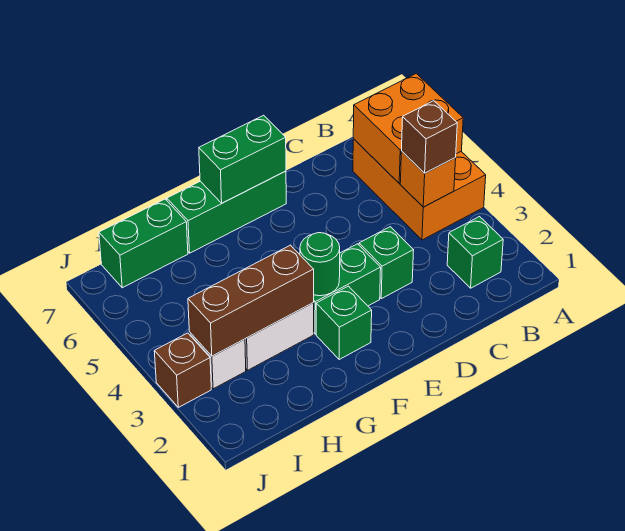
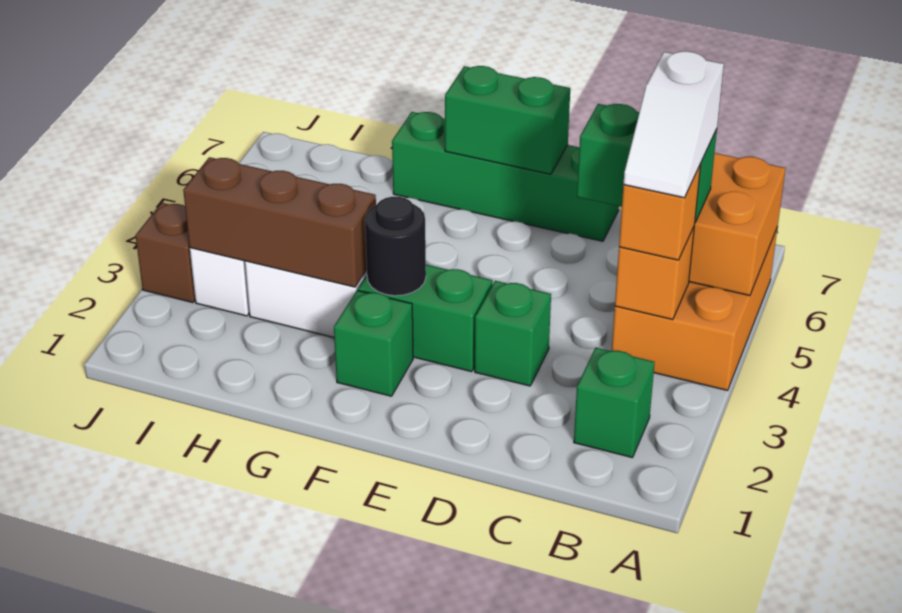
brown brick B4 level 3 -> orange brick B4 level 3
none -> white slope B4:B5 level 4 top 5
green brick E7:G7 level 1 -> green brick D7:G7 level 1
green round brick F3 level 2 -> black round brick F3 level 2
green brick H7:I7 level 1 -> green brick B5:C5 level 3

